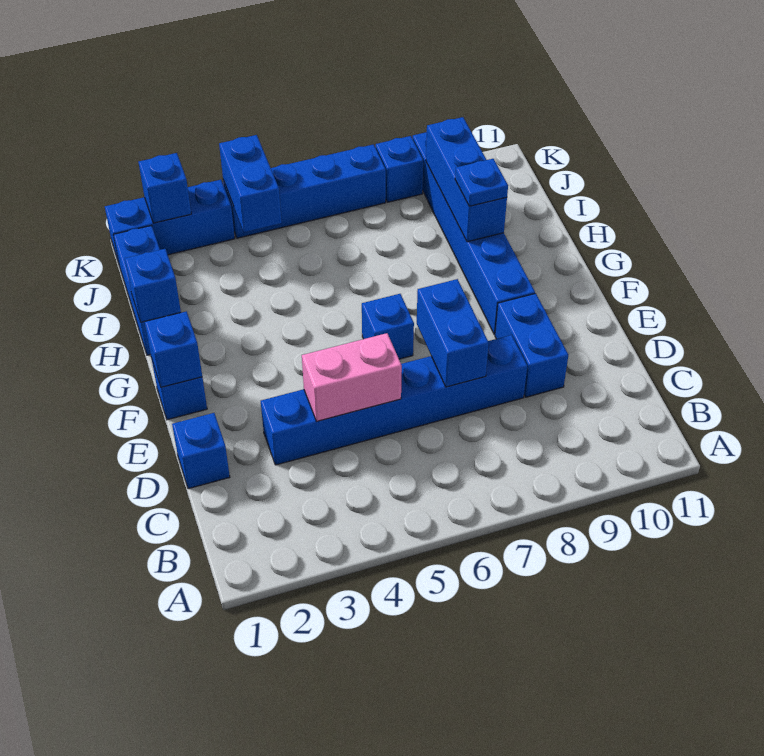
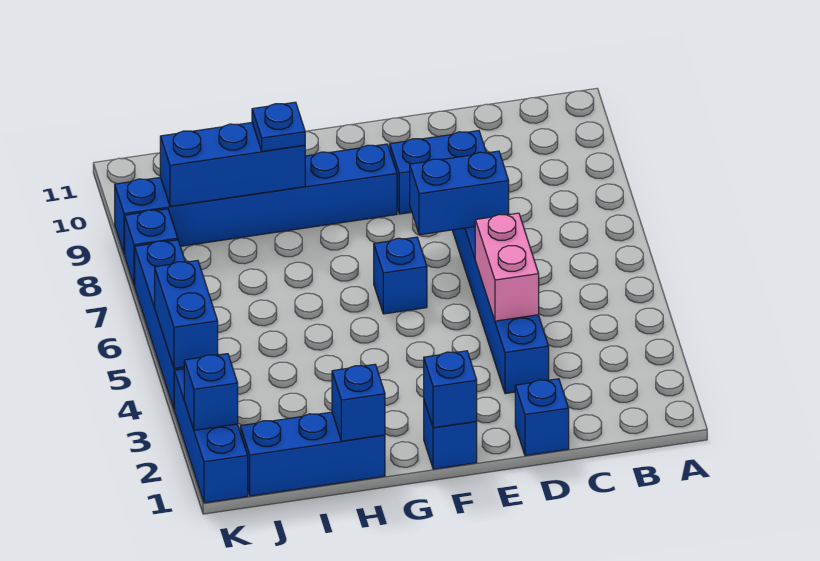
blue brick J4:K4 level 2 -> blue brick K4:K5 level 2

